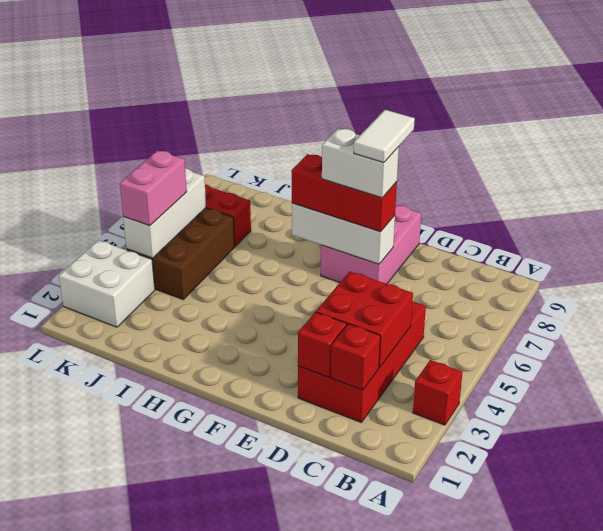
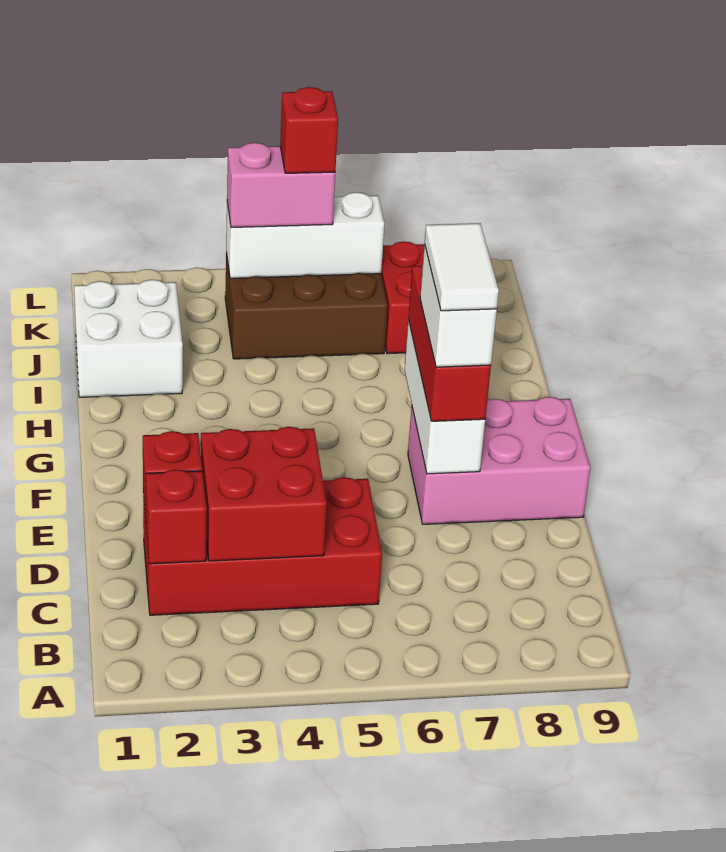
red brick A3 level 1 -> red brick K5 level 4
white tile E7:E8 level 5 -> white tile E7:F7 level 5
white brick K2:L3 level 1 -> white brick I1:J2 level 1

